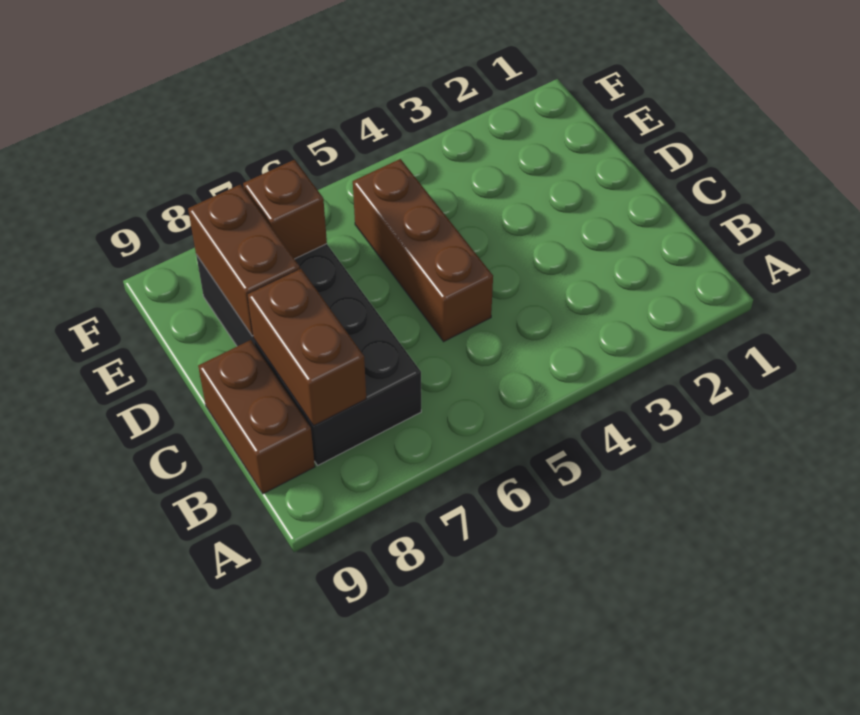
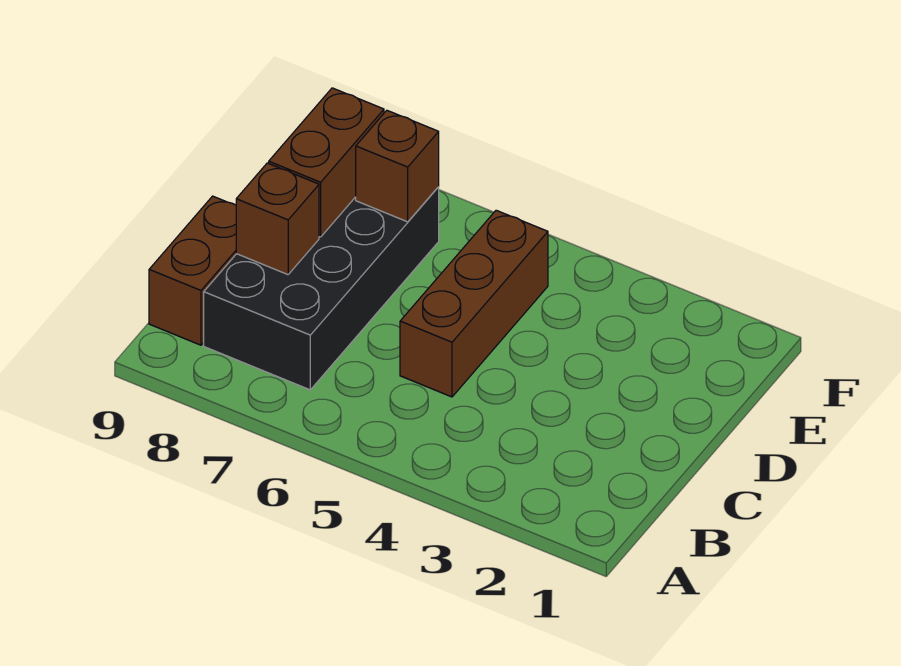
brown brick B8:C8 level 2 -> brown brick C8 level 2

